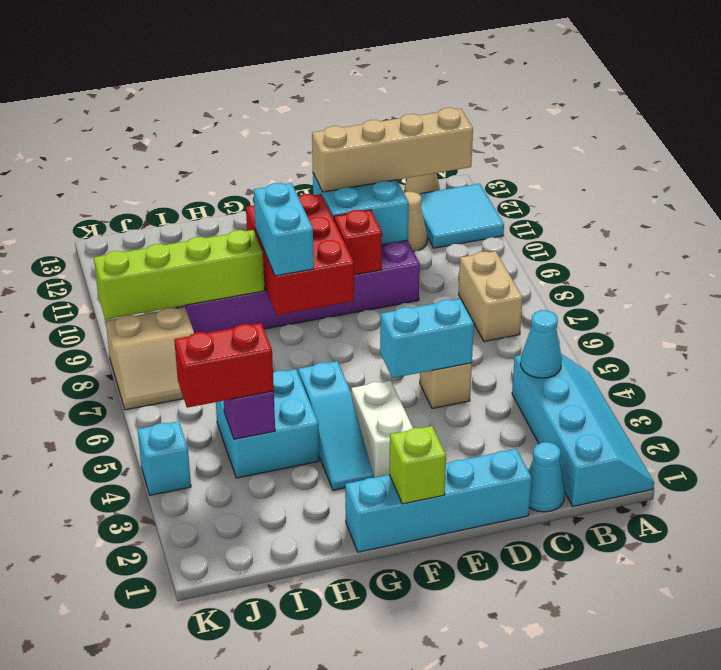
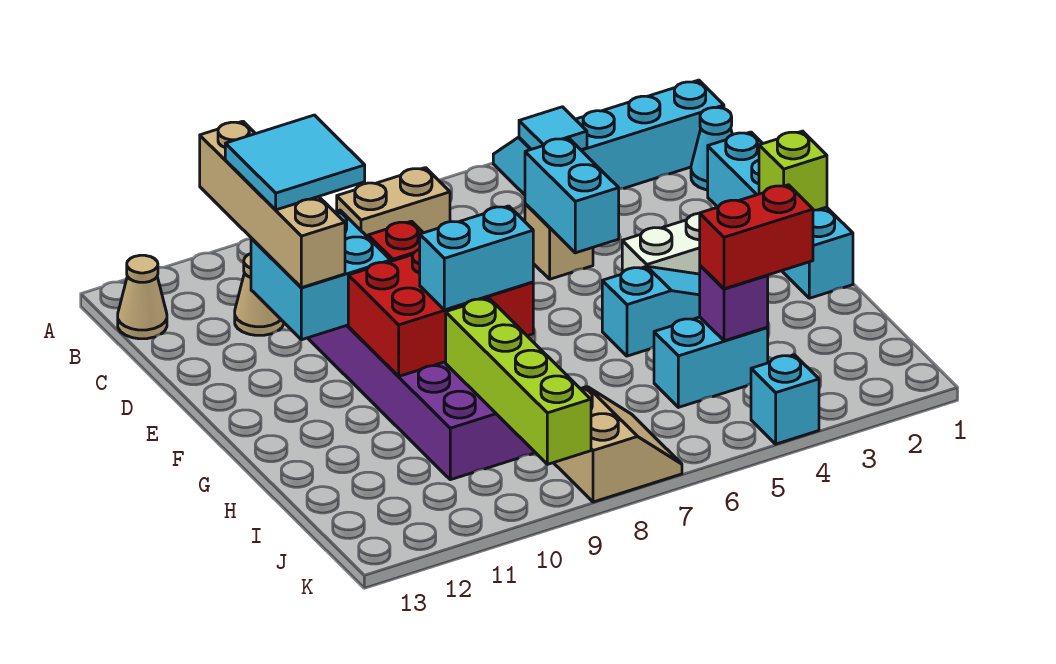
cyan tile A11:B12 level 1 -> cyan tile C10:D11 level 4
cyan cone B4 level 2 -> cyan tile B4 level 2
cyan brick H4:I5 level 1 -> cyan brick I4:I5 level 1
red brick I4:J4 level 3 -> red brick I3:I4 level 3

